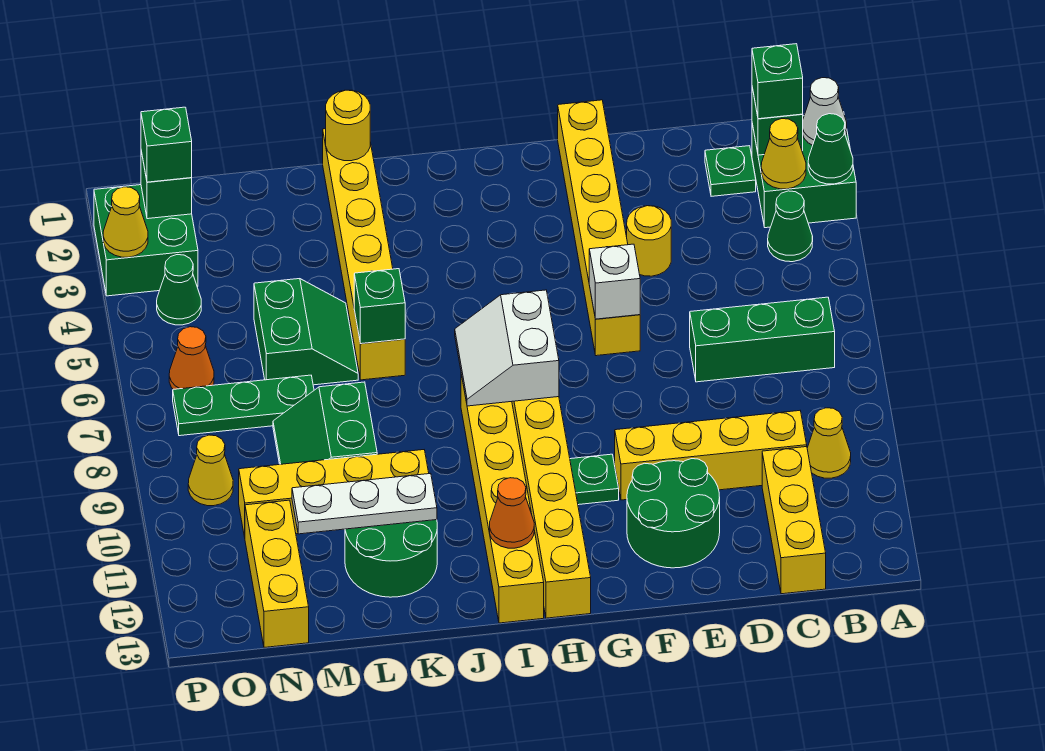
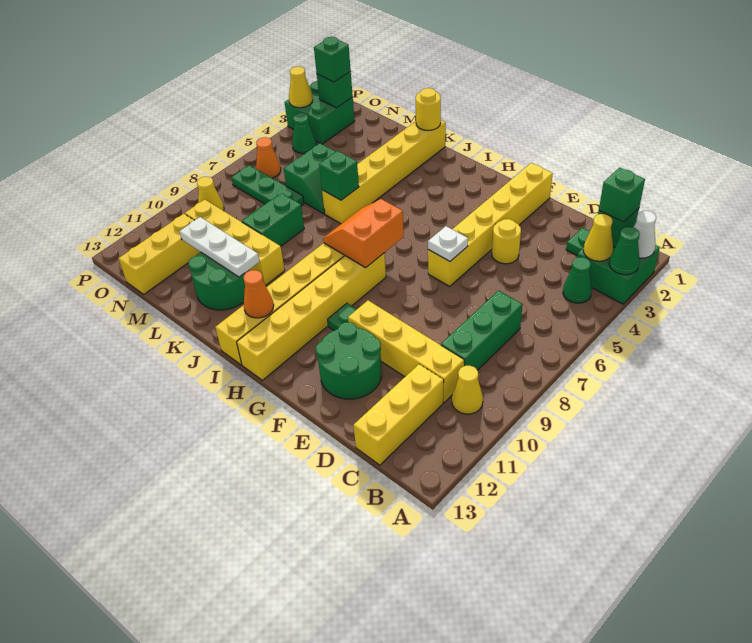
green brick B7:D7 level 1 -> green brick C7:C9 level 1
white brick F6 level 2 -> white plate F6 level 2
white slope H7:I8 level 2 top H -> orange slope H7:I8 level 2 top H

